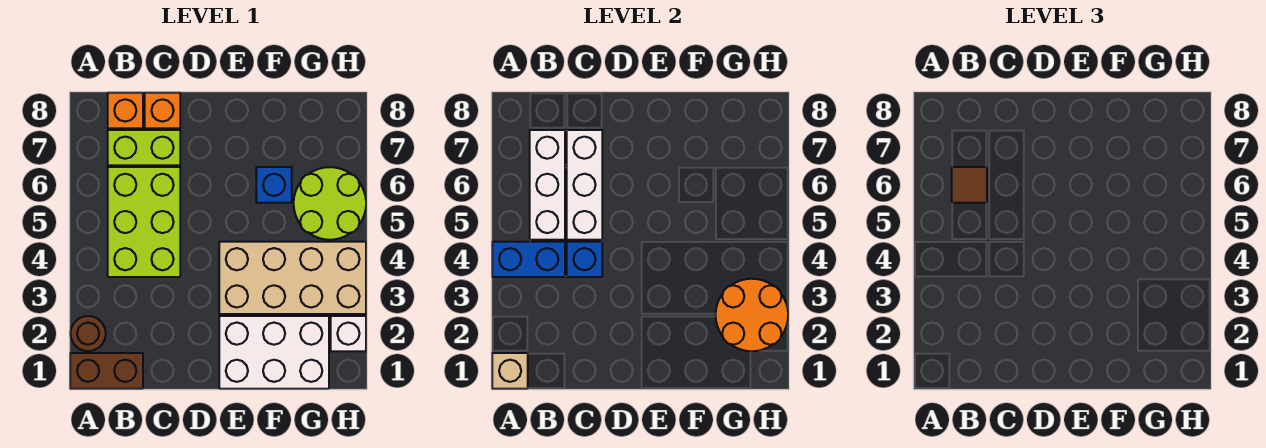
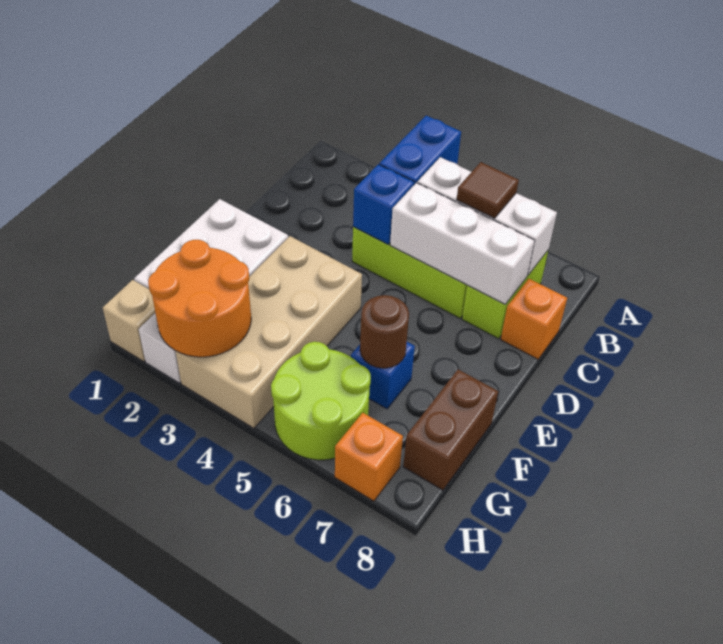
brown brick A1:B1 level 1 -> brown brick F8:G8 level 1
tan brick A1 level 2 -> tan brick H1 level 1
brown round brick A2 level 1 -> brown round brick F6 level 2
orange brick B8 level 1 -> orange brick H7 level 1

